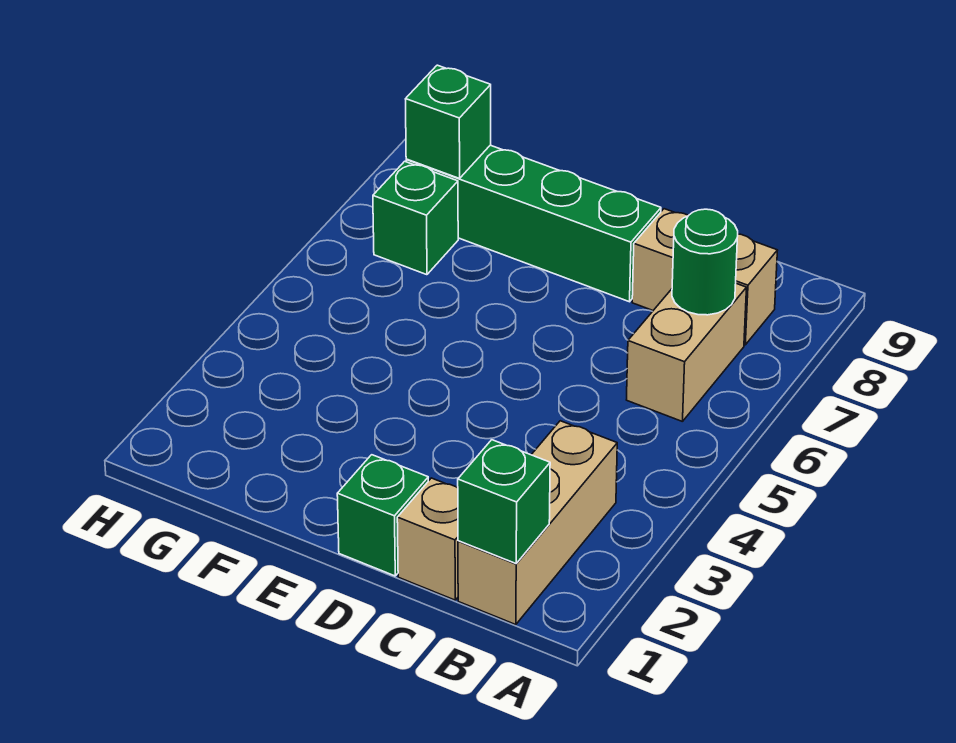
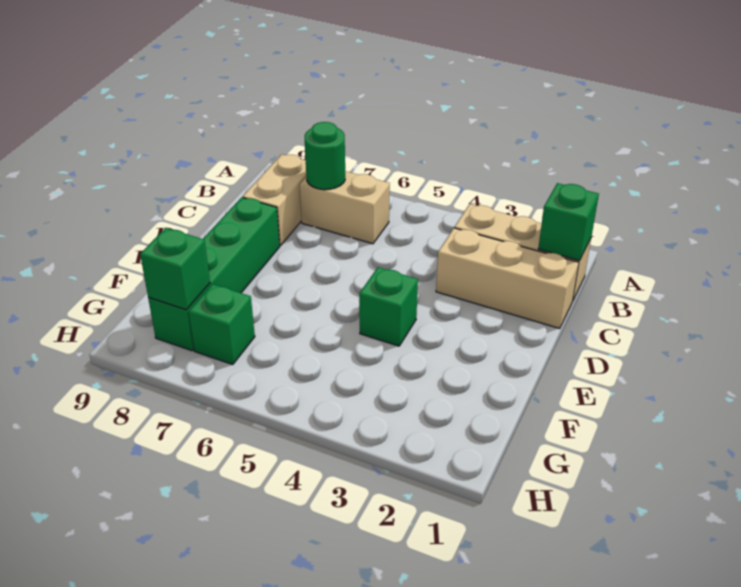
tan brick C1 level 1 -> tan brick C1:C3 level 1
green brick D1 level 1 -> green brick E4 level 1

